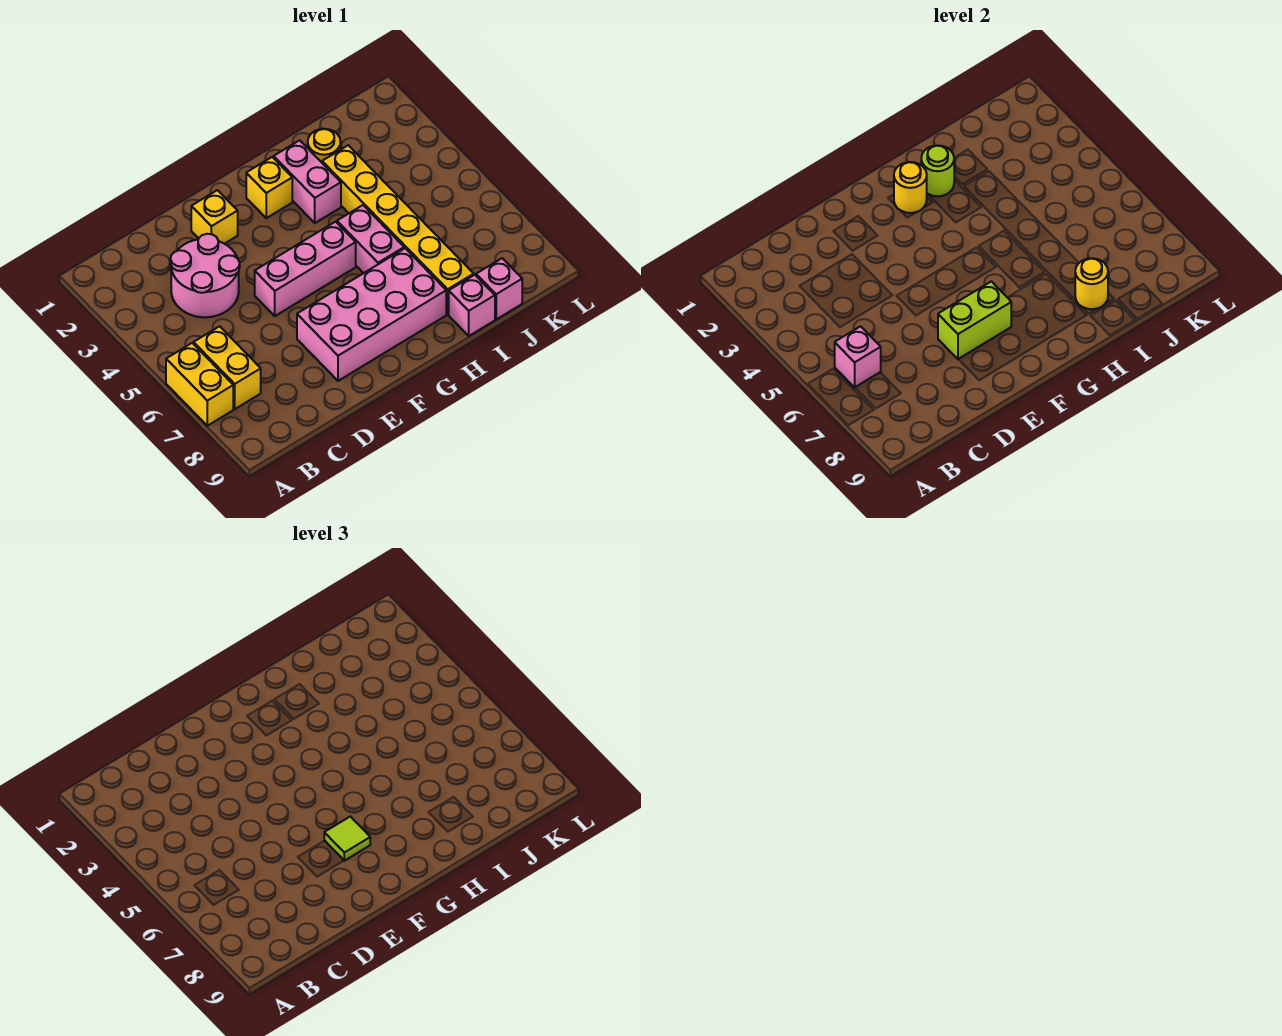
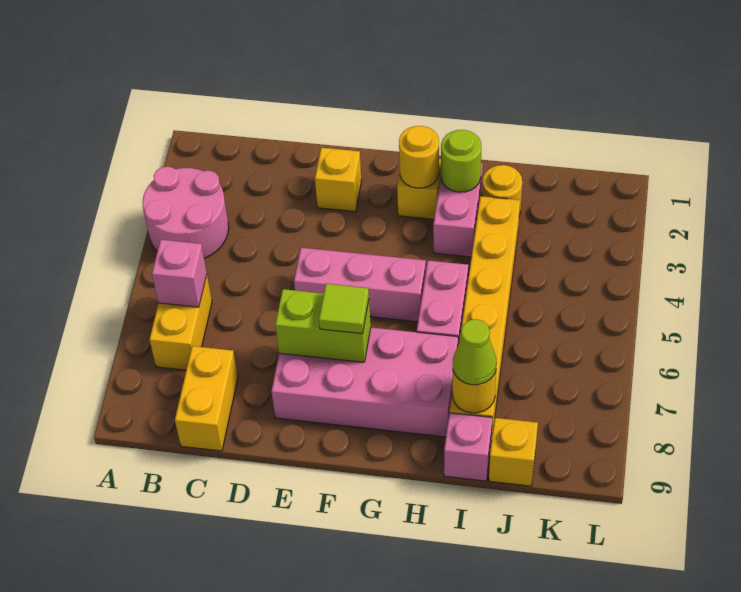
yellow brick A6:A7 level 1 -> yellow brick C8:C9 level 1
pink round brick C3:D4 level 1 -> pink round brick A3:B4 level 1
none -> lime cone I8 level 3
pink brick J9 level 1 -> yellow brick J9 level 1

